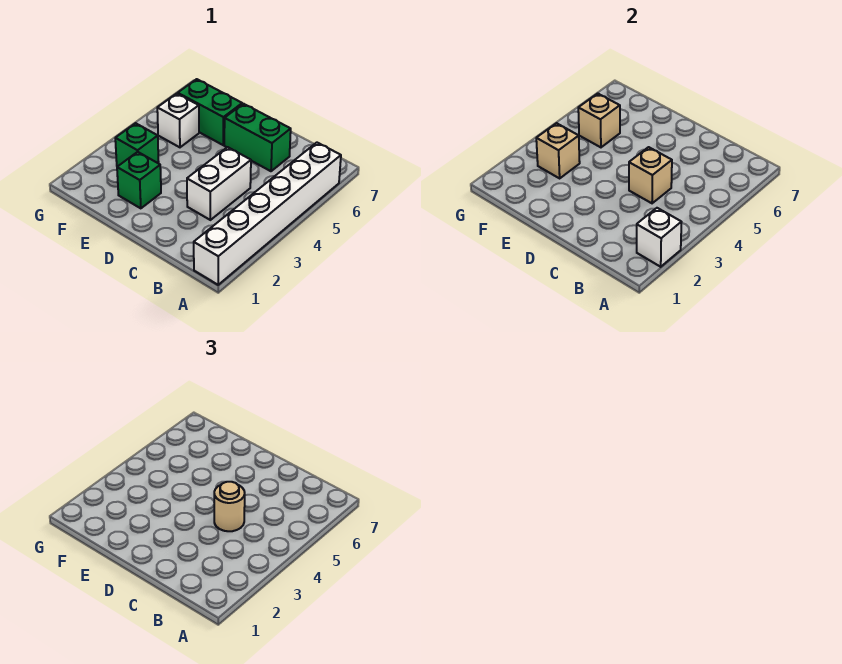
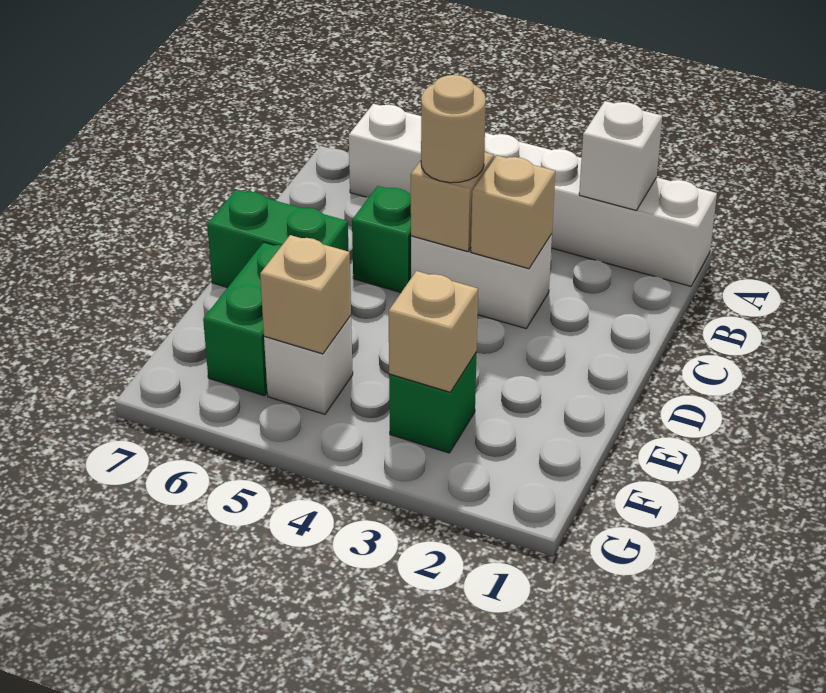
none -> tan brick C3 level 2
green brick C6:D6 level 1 -> green brick D6:D7 level 1
green brick E2 level 1 -> green brick C5 level 1

